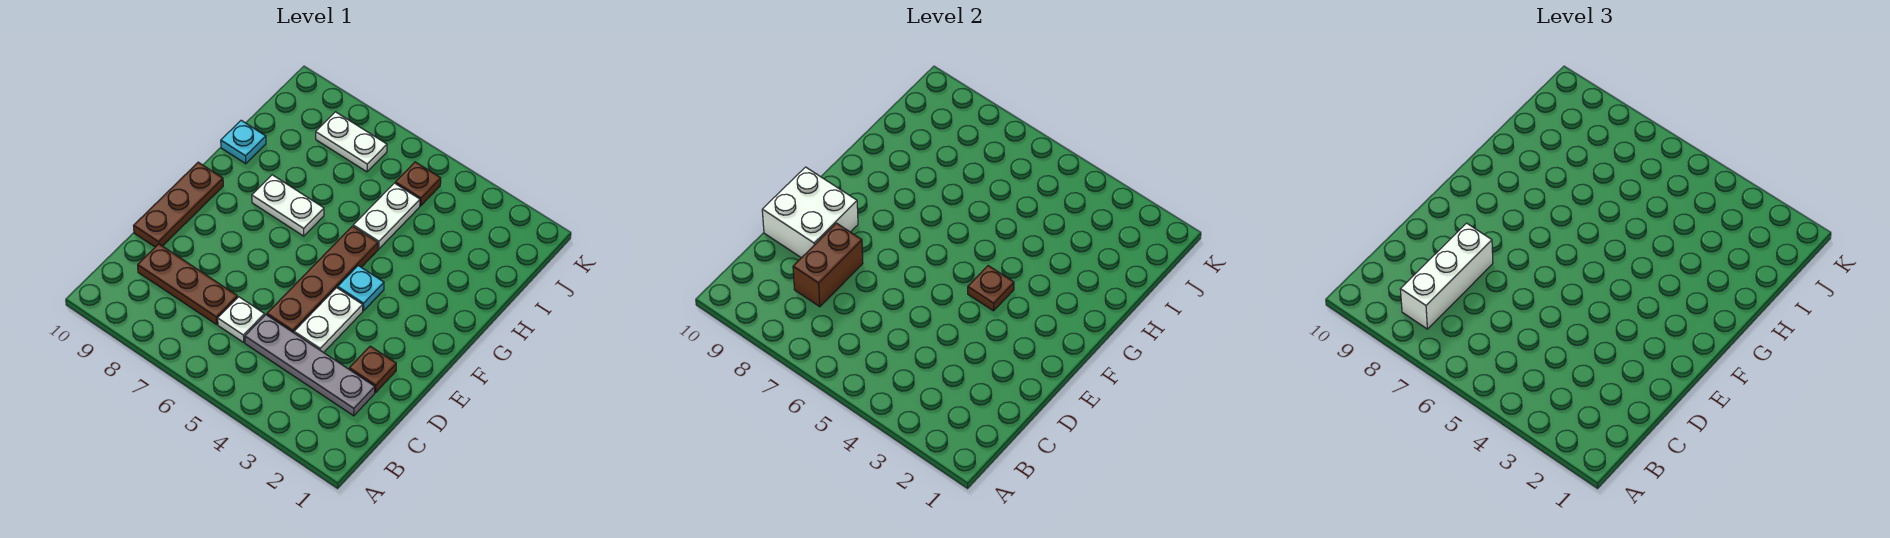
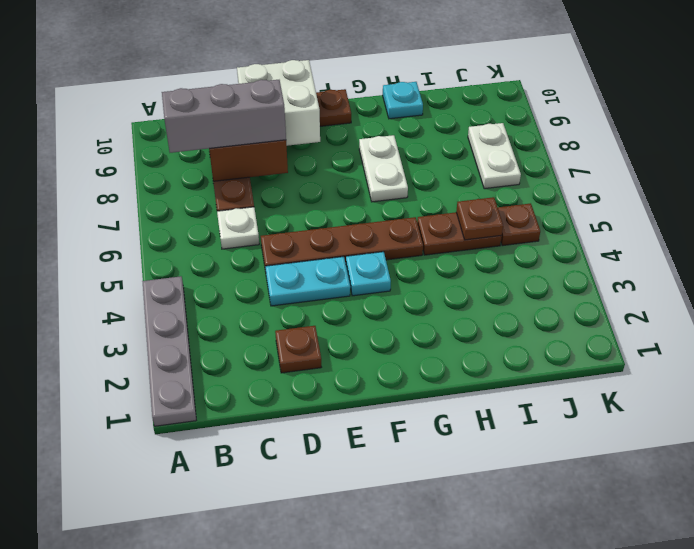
white brick B8:D8 level 3 -> grey brick B8:D8 level 3
grey plate C2:C5 level 1 -> grey plate A1:A4 level 1
white plate D4:E4 level 1 -> cyan plate D4:E4 level 1
brown plate F4 level 2 -> brown plate I5 level 2
white plate H5:I5 level 1 -> brown plate H5:I5 level 1

